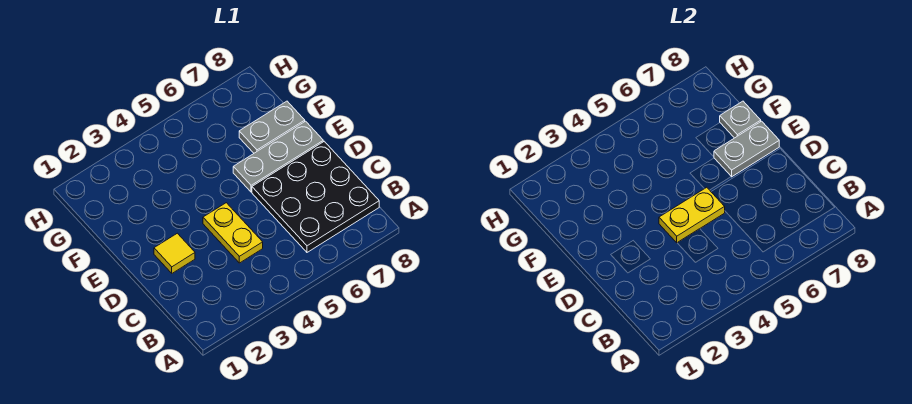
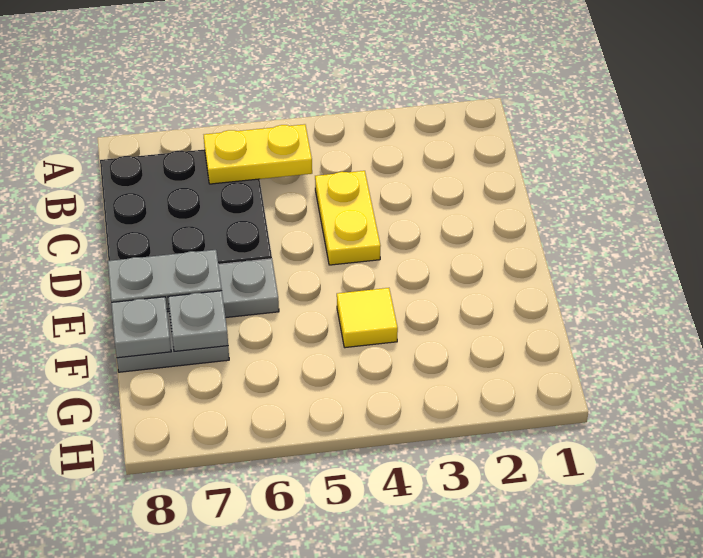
yellow tile D2 level 1 -> yellow tile F4 level 1
yellow plate D4:D5 level 2 -> yellow plate B5:B6 level 2
none -> grey plate F7 level 2

